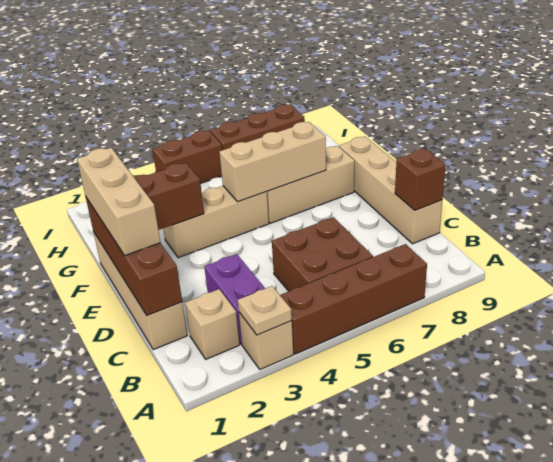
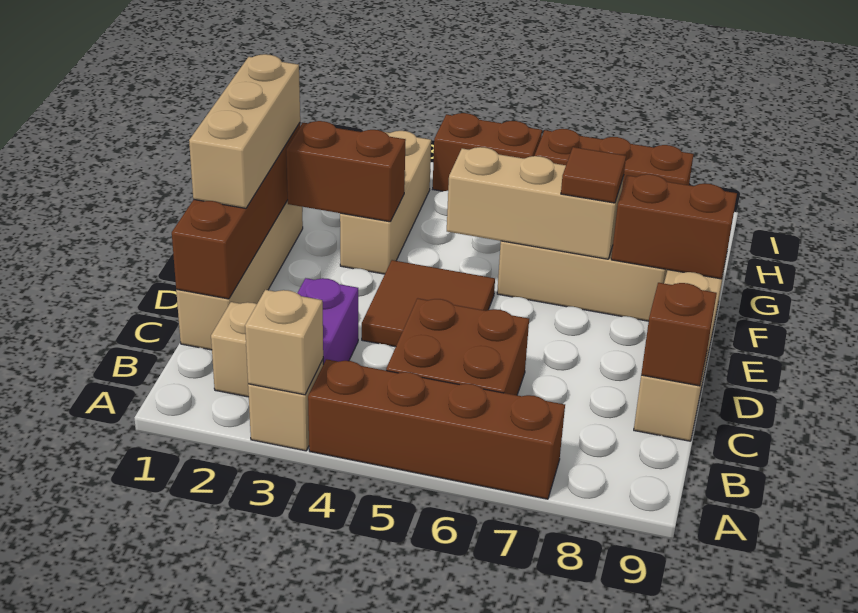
tan plate A3 level 2 -> tan brick A3 level 2
none -> brown tile D4:E5 level 1
tan brick F3:F5 level 1 -> tan brick F3:H3 level 1
none -> brown tile F7 level 3
none -> brown brick F8:F9 level 2

